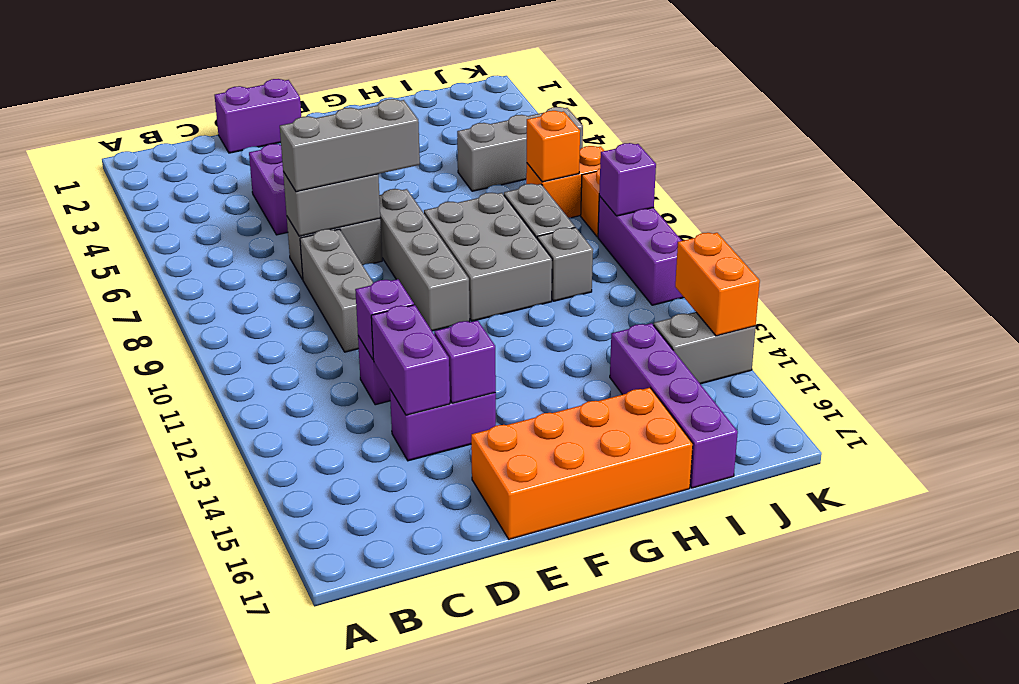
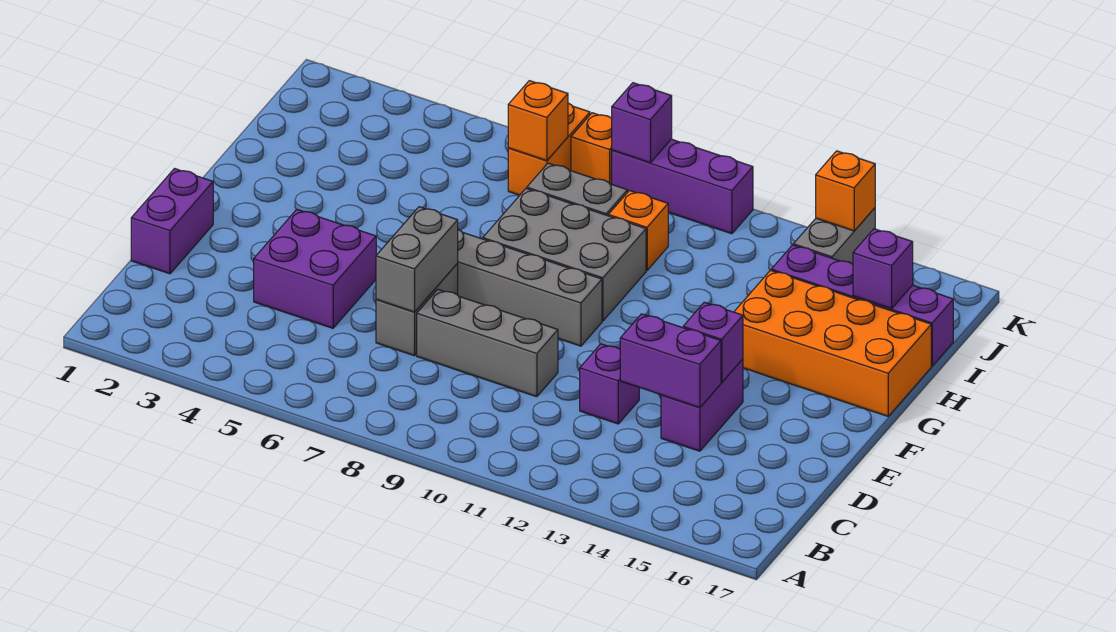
grey brick D7:F7 level 3 -> none
purple brick D12 level 2 -> purple brick I16 level 2
orange brick E16:H17 level 1 -> orange brick G14:H17 level 1
grey brick I5:K5 level 1 -> none
grey brick I10 level 1 -> orange brick I10 level 1
orange brick K13:K14 level 2 -> orange brick K14 level 2

